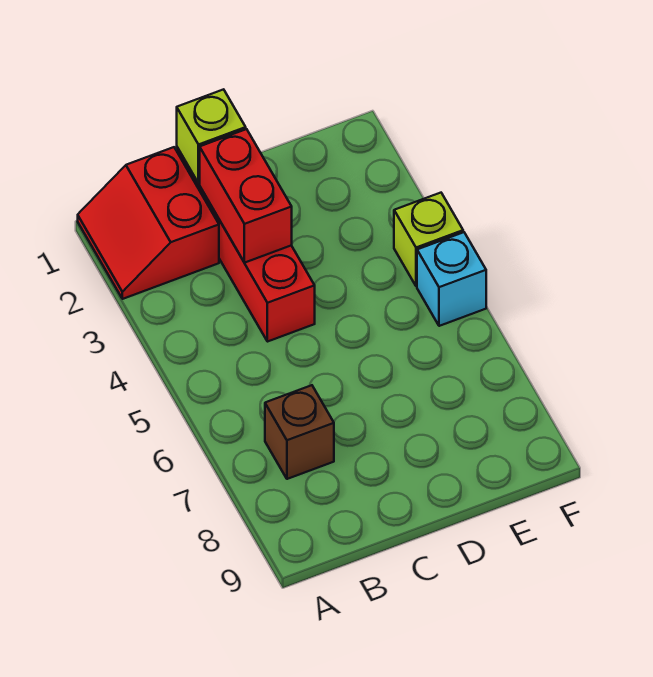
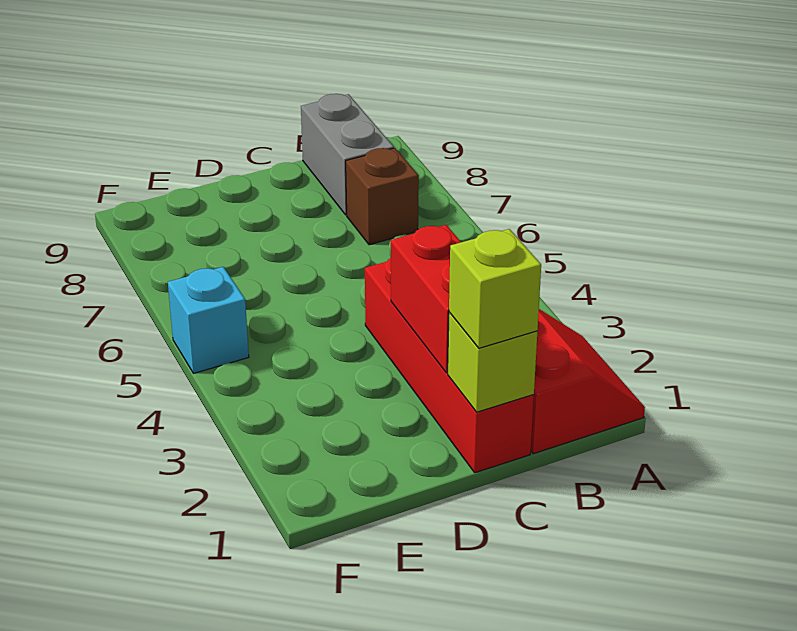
none -> grey brick B8:B9 level 1
lime brick F4 level 1 -> lime brick C1 level 3

